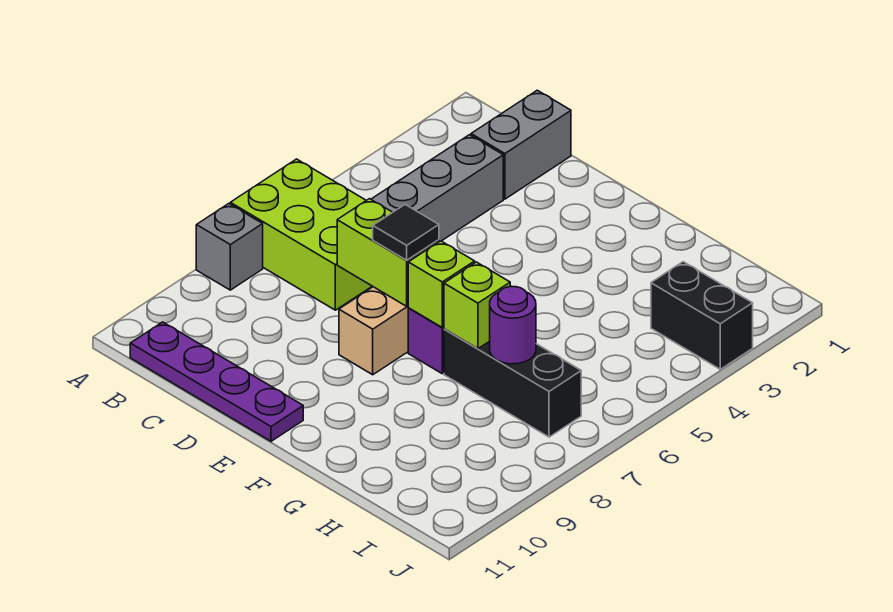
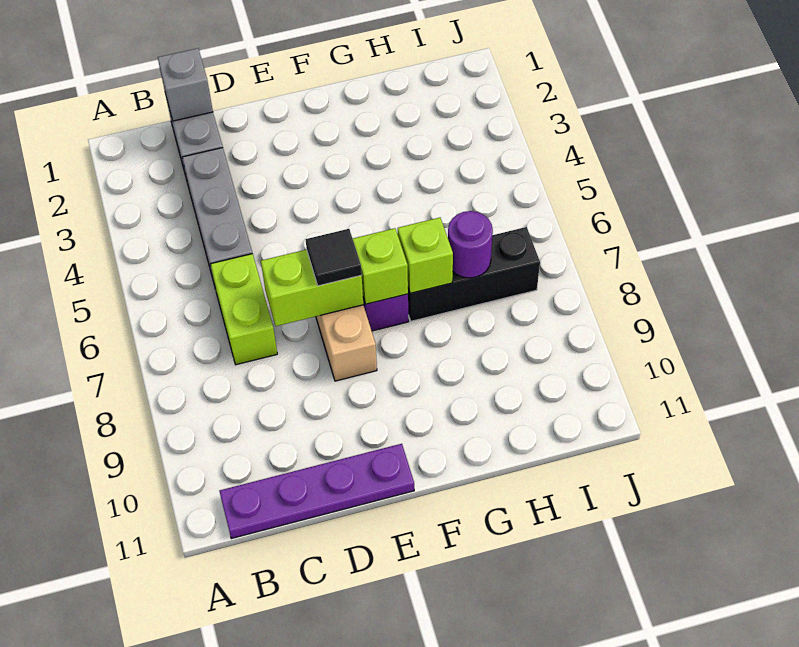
lime brick A6:C7 level 1 -> lime brick C6:C7 level 1
grey brick A8 level 1 -> grey brick C1 level 2
black brick I3:J3 level 1 -> none

